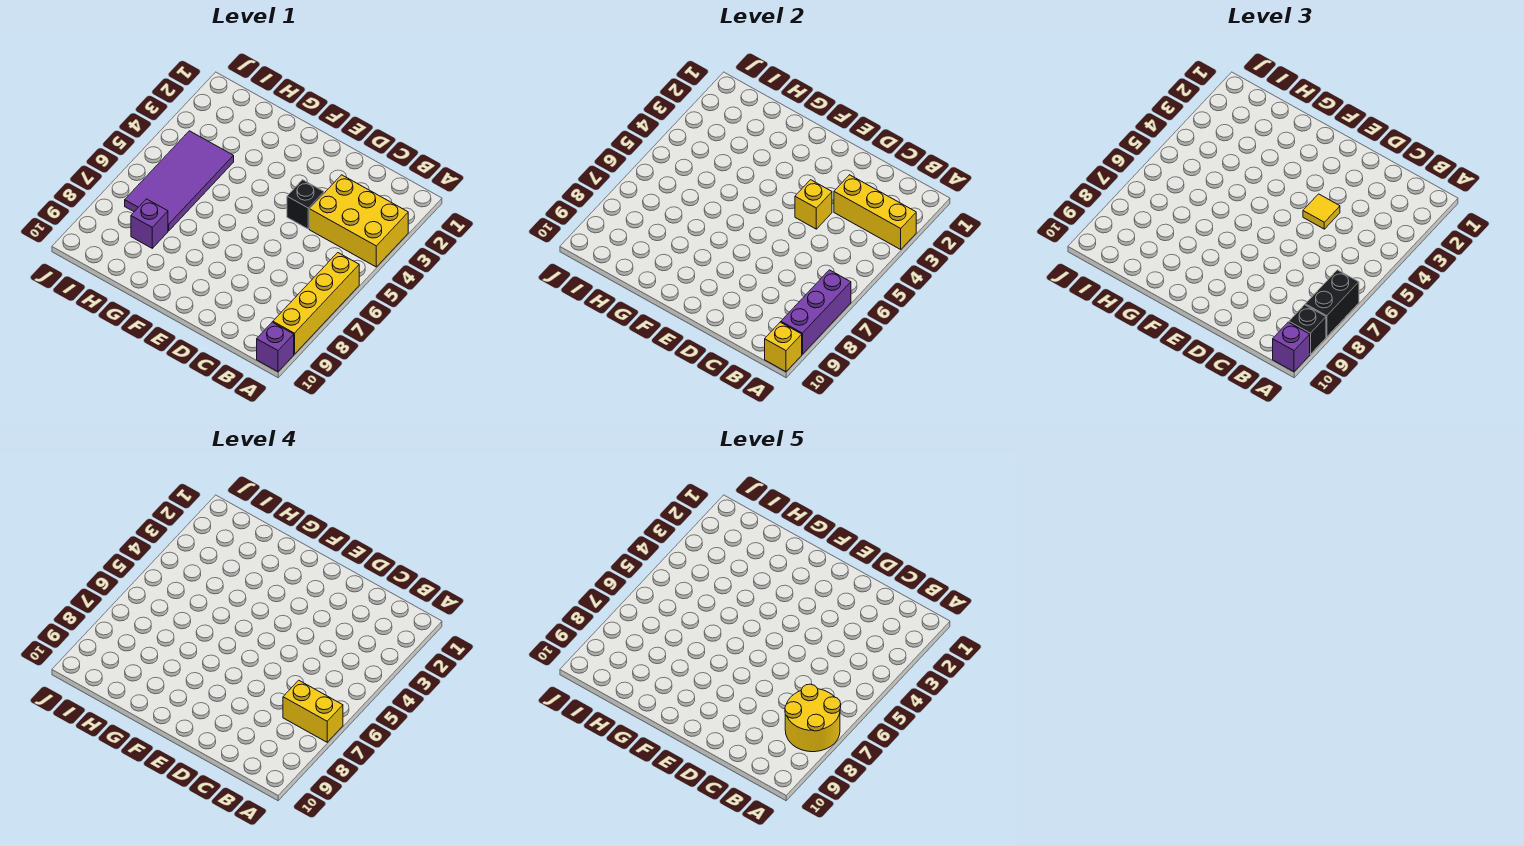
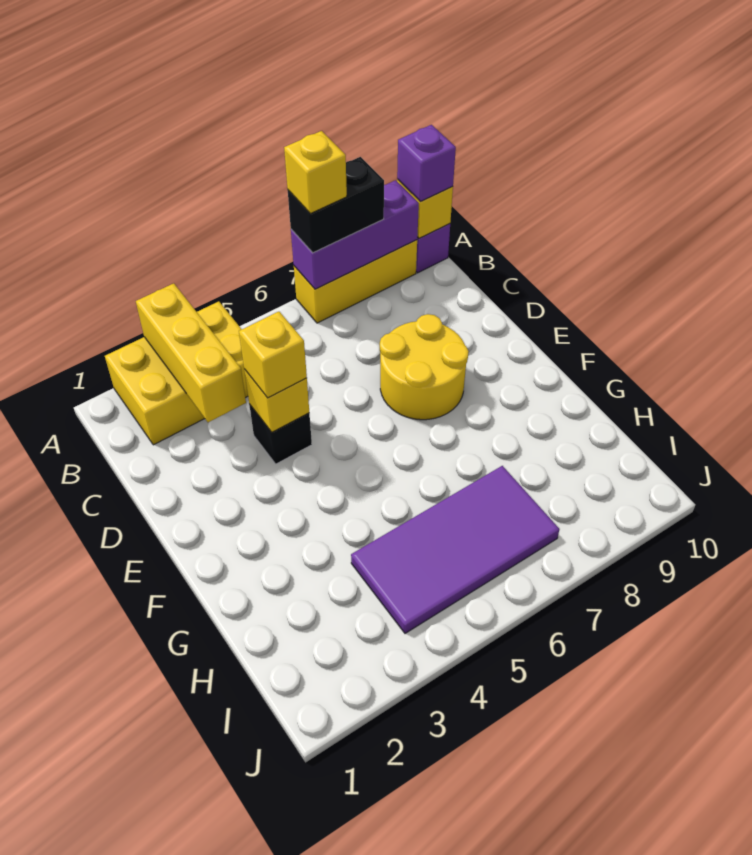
yellow brick A3:C4 level 1 -> yellow brick A2:B4 level 1
yellow brick A6:A9 level 1 -> yellow brick A7:A9 level 1
yellow brick A7:B7 level 4 -> yellow brick A7 level 4
yellow round brick A7:B8 level 5 -> yellow round brick D7:E8 level 1
black brick A9 level 3 -> none
yellow tile D4 level 3 -> yellow brick D4 level 3
purple brick H8 level 1 -> none

